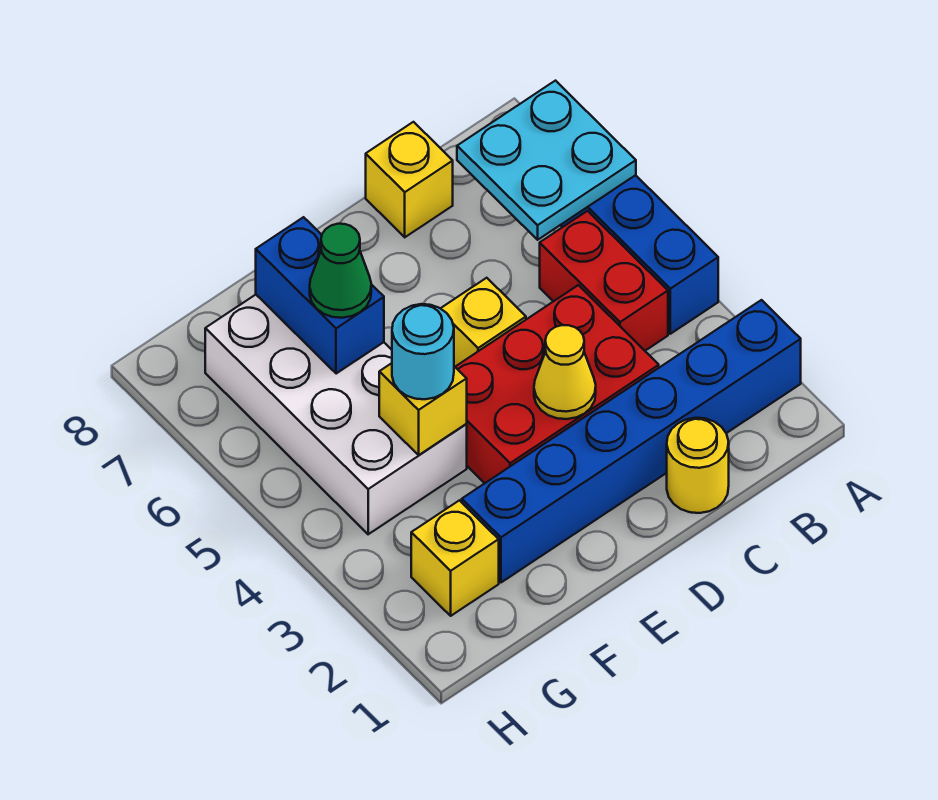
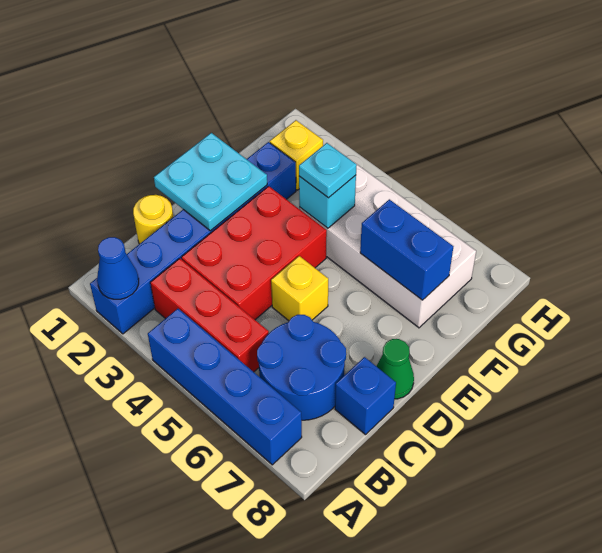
none -> blue cone A2 level 2
cyan plate A6:B7 level 2 -> cyan plate D1:E2 level 2
red brick B4:B5 level 1 -> red brick B3:B5 level 1
none -> blue round brick B6:C7 level 1
yellow brick C8 level 1 -> blue brick C8 level 1
yellow cone D3 level 2 -> none
yellow brick F4 level 2 -> cyan brick F4 level 2
cyan round brick F4 level 3 -> cyan plate F4 level 3
green cone F6 level 3 -> green cone D8 level 1

